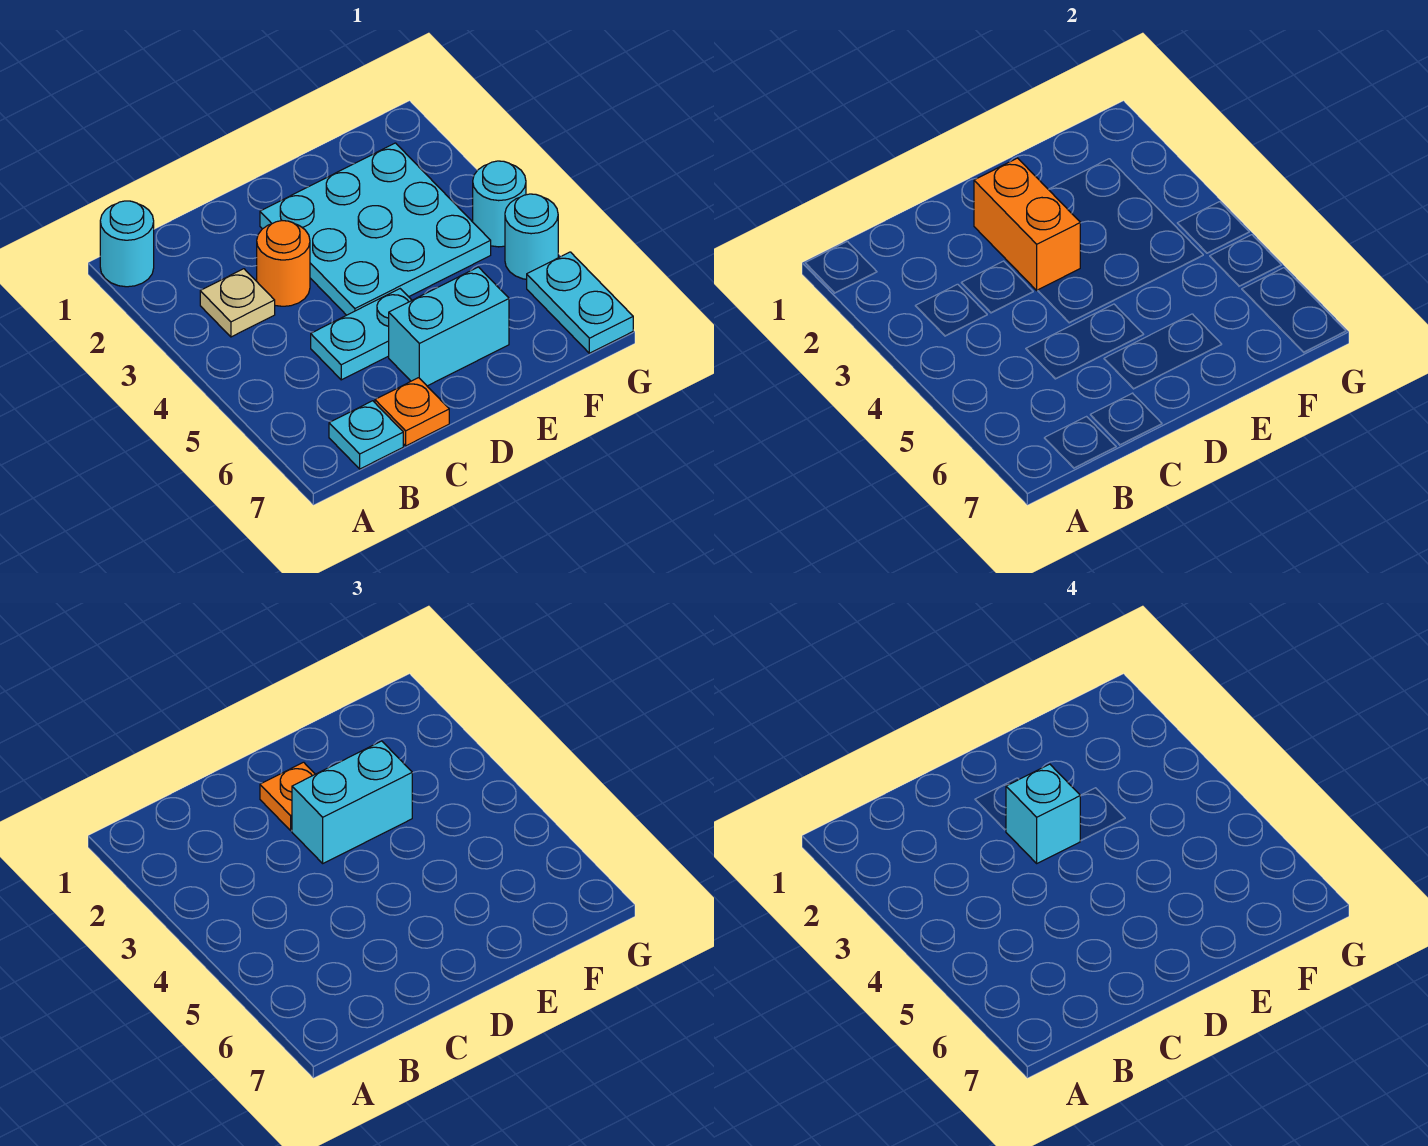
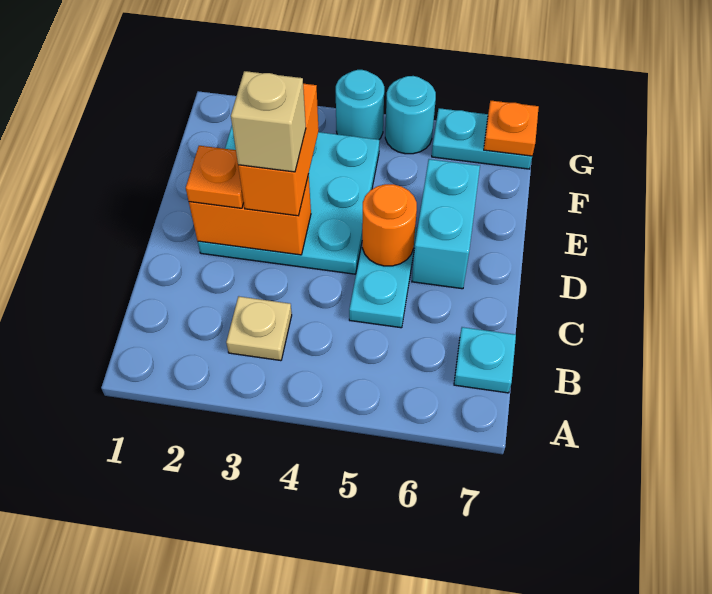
cyan round brick A1 level 1 -> none
orange round brick C3 level 1 -> orange round brick D5 level 2
orange plate C7 level 1 -> orange plate G7 level 2
cyan brick D3:E3 level 3 -> orange brick D3:E3 level 3
cyan brick D3 level 4 -> tan brick D3 level 4

